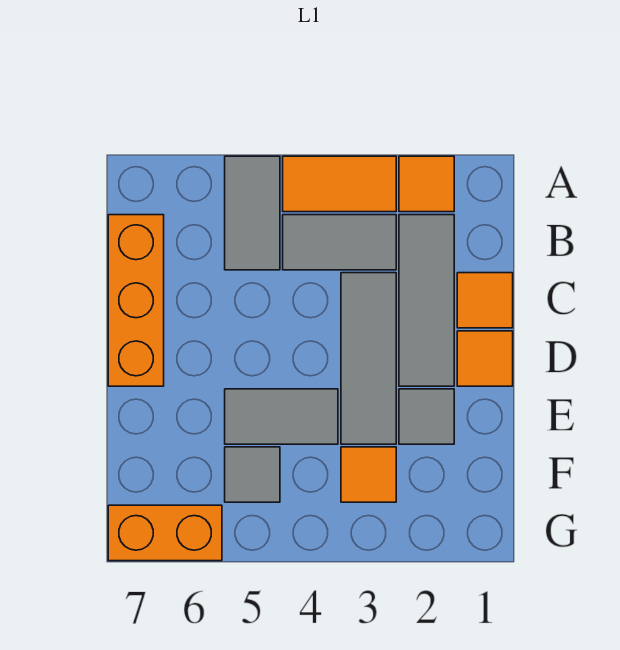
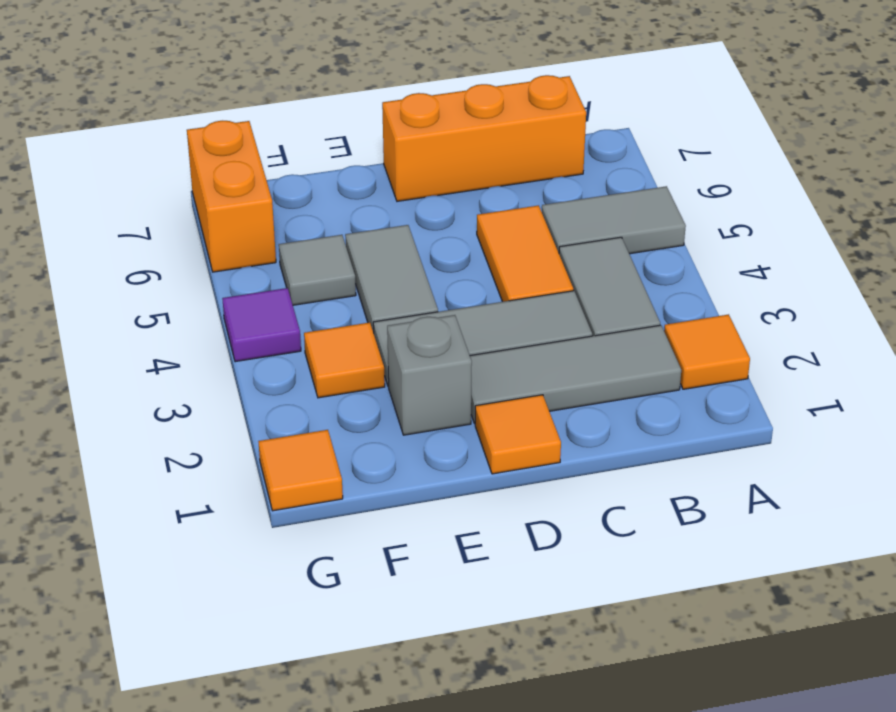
orange tile A3:A4 level 1 -> orange tile C4:C5 level 1
orange tile C1 level 1 -> orange tile G1 level 1
grey tile E2 level 1 -> grey brick E2 level 1
none -> purple tile G4 level 1

